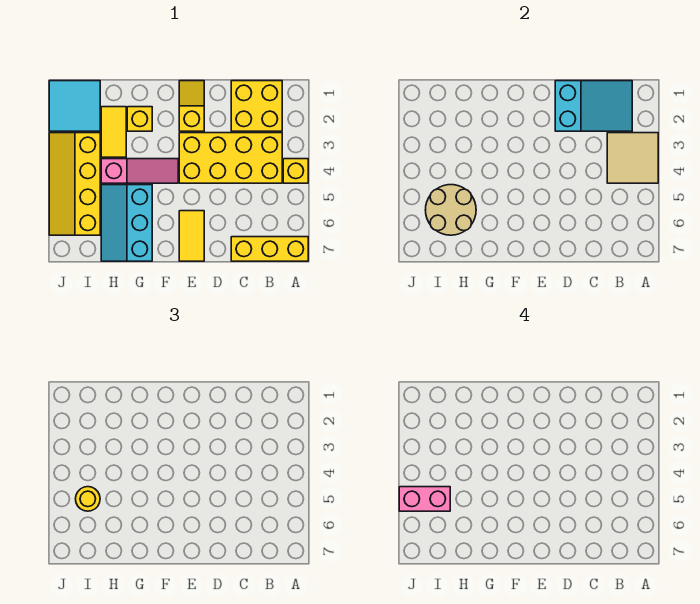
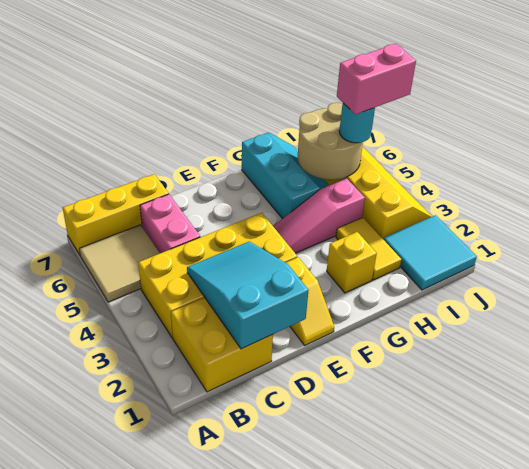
tan tile A3:B4 level 2 -> tan tile A5:B6 level 1
yellow brick A4 level 1 -> none
cyan slope B1:D2 level 2 top D -> cyan slope C1:D3 level 2 top 1
none -> pink brick C5:C6 level 1
yellow tile E6:E7 level 1 -> none
yellow round brick I5 level 3 -> cyan round brick I5 level 3

